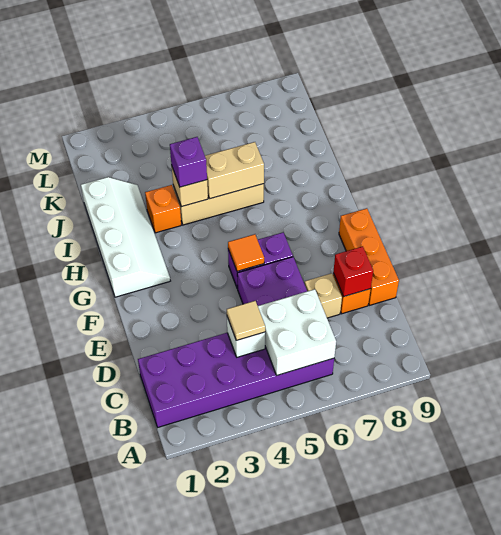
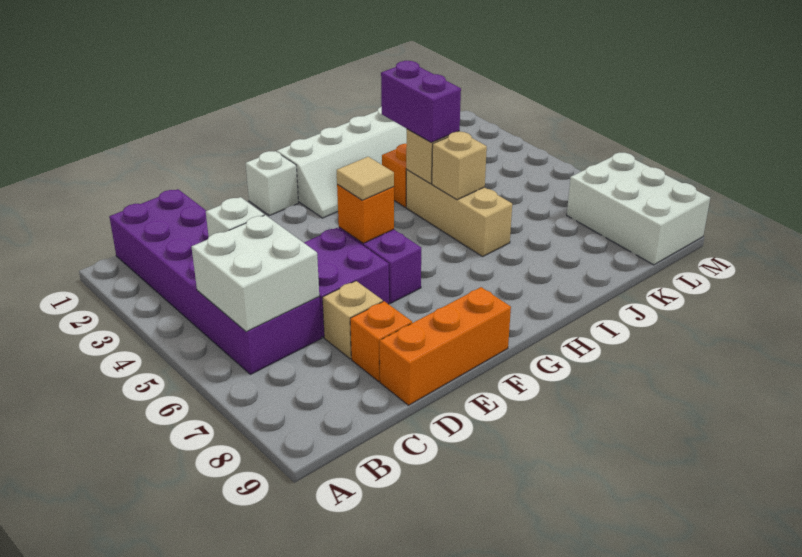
tan tile C4 level 3 -> tan tile F5 level 3
red brick D8 level 2 -> none
none -> white brick F1 level 1
orange tile F5 level 2 -> orange brick F5 level 2
purple brick I4 level 3 -> purple brick I3:I4 level 3
tan brick I5:I6 level 2 -> tan brick I5 level 2
none -> white brick L7:M9 level 1

